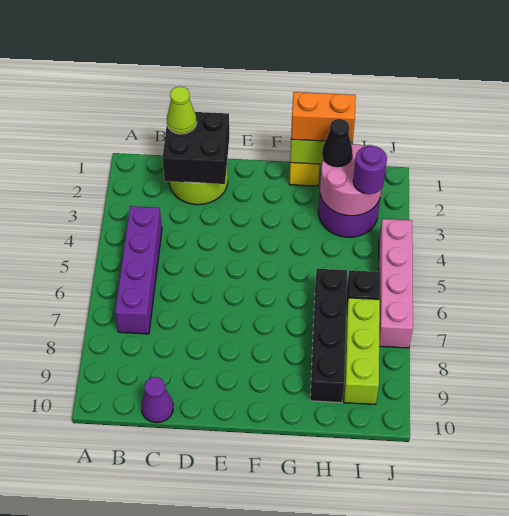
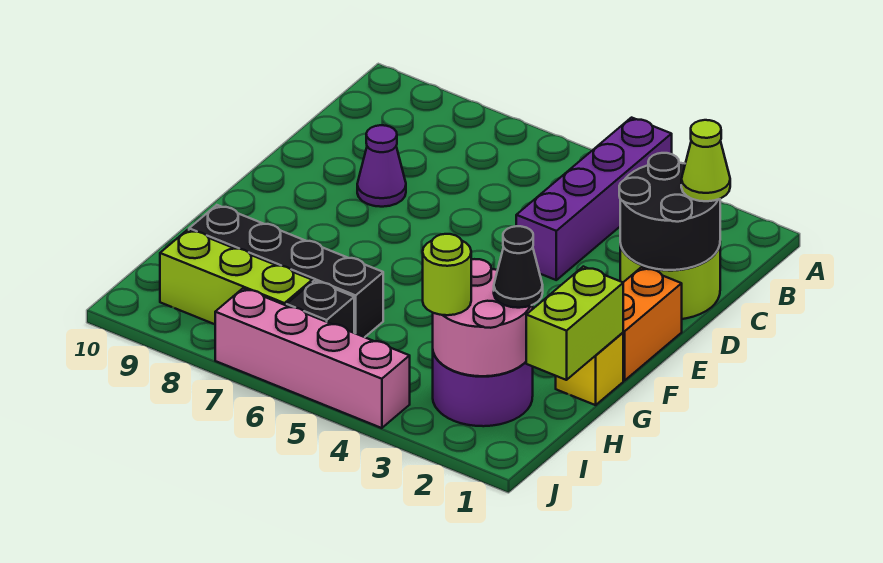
purple brick B4:B7 level 1 -> purple brick A4:D4 level 1
black brick C1:D2 level 2 -> black round brick C1:D2 level 2
purple cone C10 level 1 -> purple cone D8 level 1
orange brick G1:H1 level 3 -> orange brick E1:F1 level 1
purple round brick I3 level 3 -> lime round brick I3 level 3

